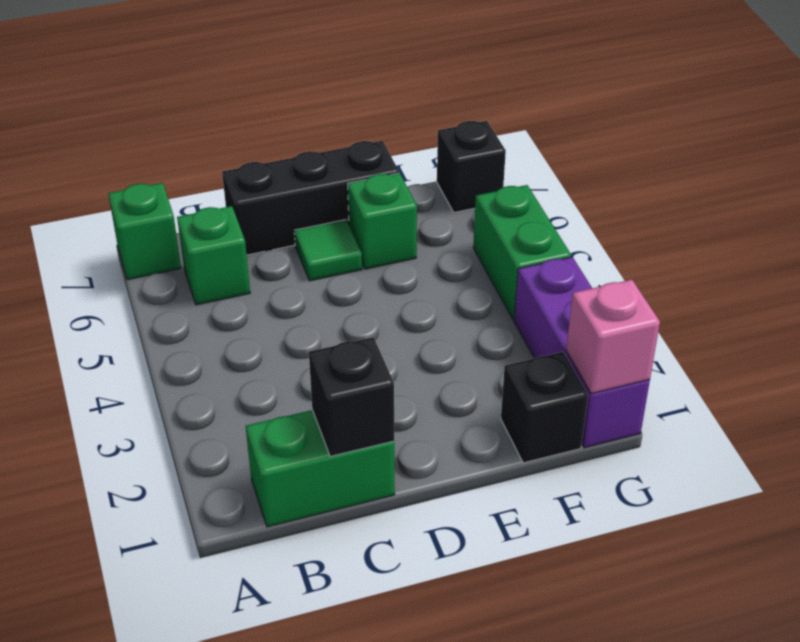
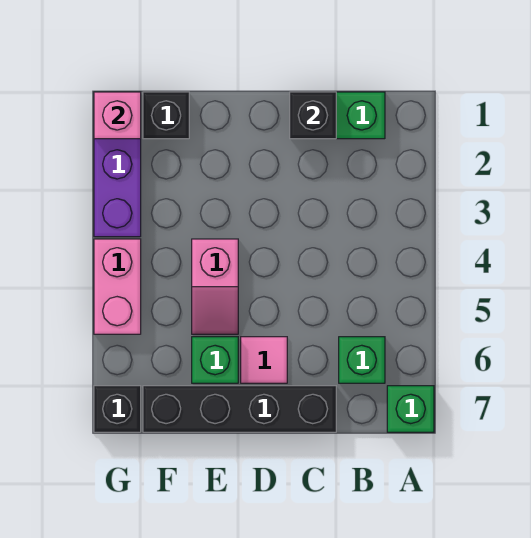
black brick C7:E7 level 1 -> black brick C7:F7 level 1
green tile D6 level 1 -> pink tile D6 level 1
none -> pink slope E4:E5 level 1 top 4
green brick G4:G5 level 1 -> pink brick G4:G5 level 1

